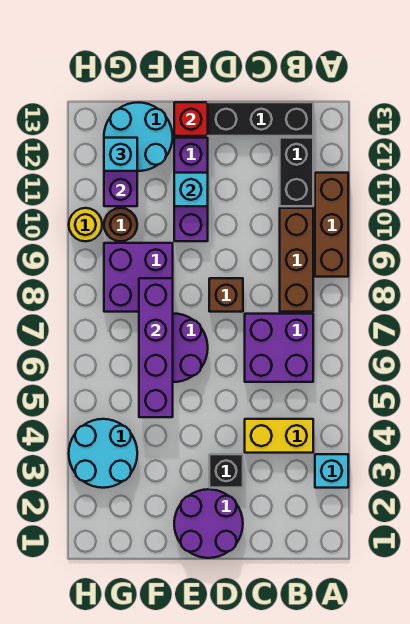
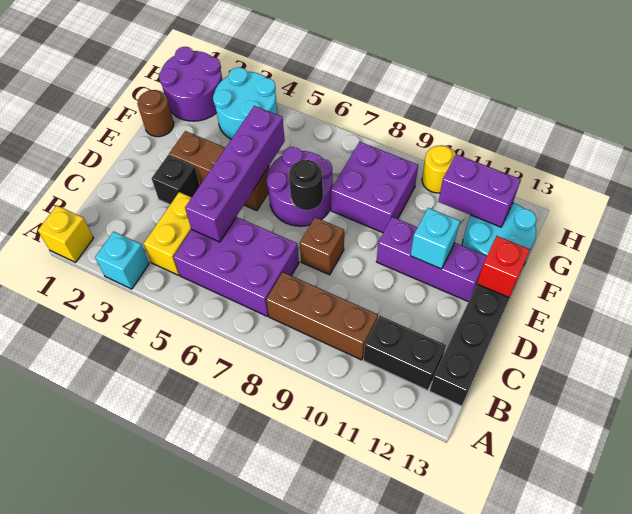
none -> yellow brick A1 level 1
brown brick A9:A11 level 1 -> brown brick E3:E5 level 1
purple brick B6:C7 level 1 -> purple brick B5:C7 level 1
purple round brick D1:E2 level 1 -> purple round brick G1:H2 level 1
none -> black round brick E7 level 2
purple brick F5:F8 level 2 -> purple brick C5:F5 level 2
brown round brick G10 level 1 -> brown round brick F1 level 1
cyan brick G12 level 3 -> none

